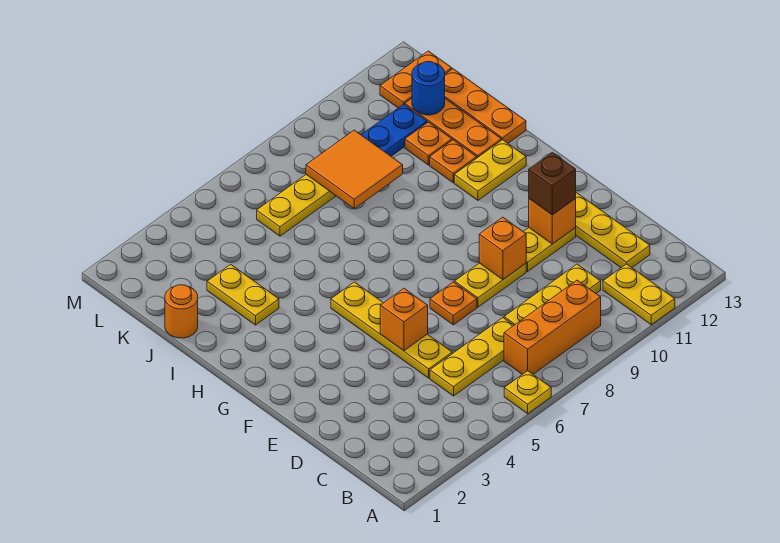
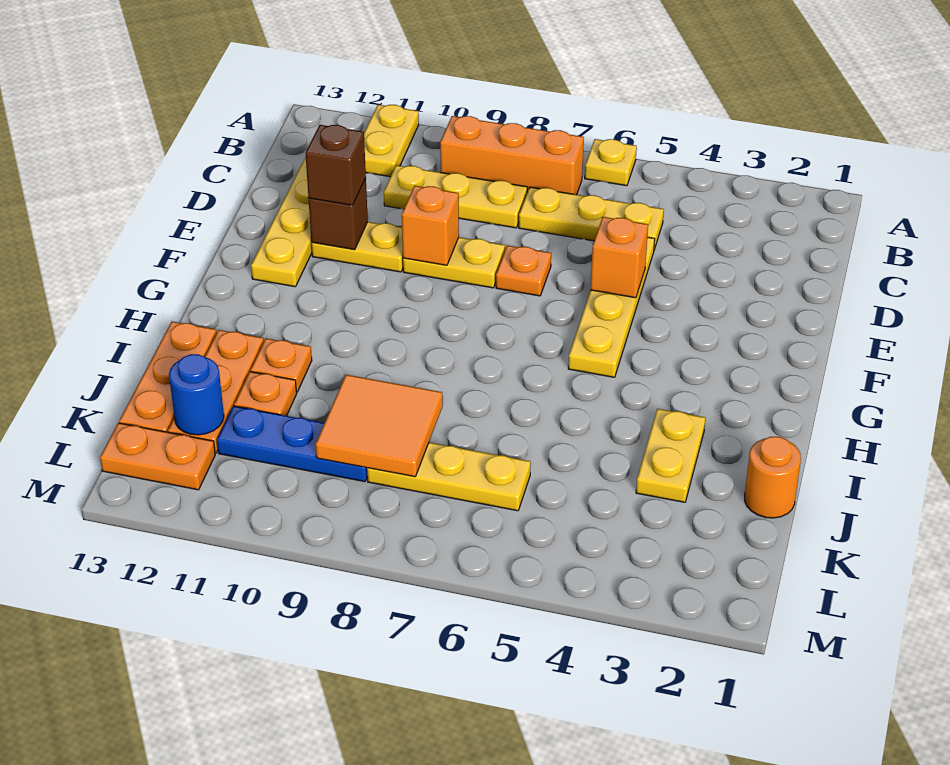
orange brick E11 level 2 -> brown brick E11 level 2
yellow plate H11:H12 level 1 -> none

